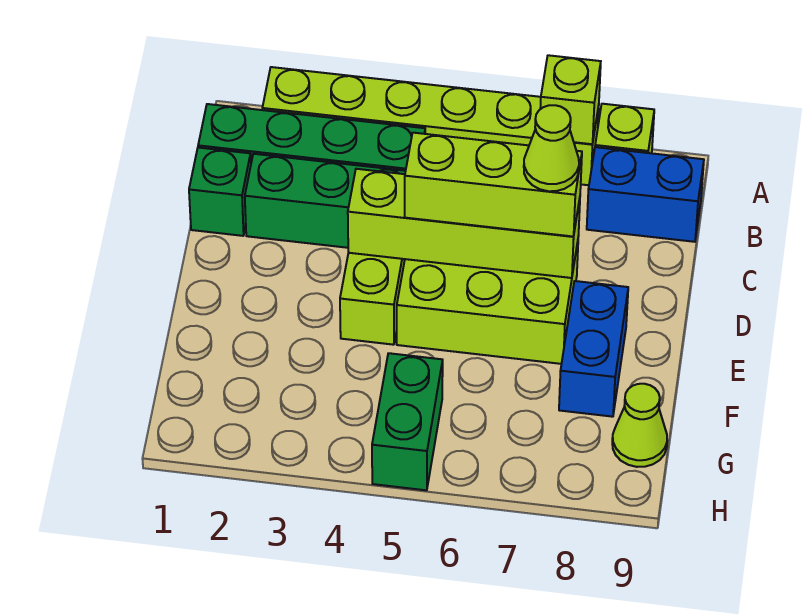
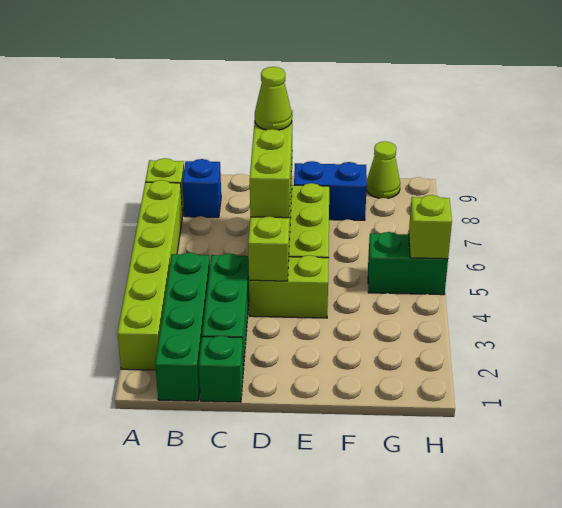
lime brick A7 level 2 -> lime brick H5 level 2
blue brick B8:B9 level 1 -> blue brick B8 level 1

